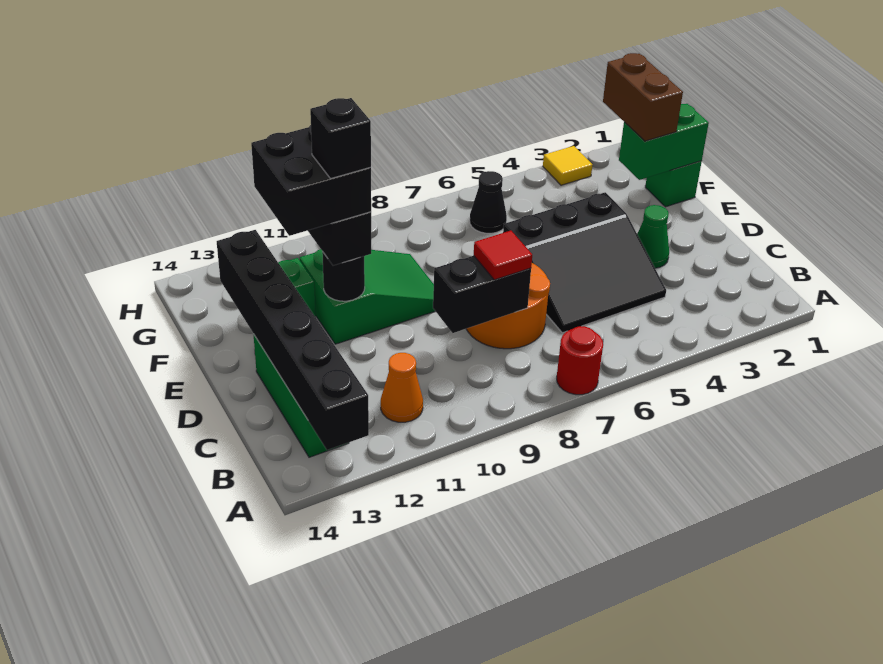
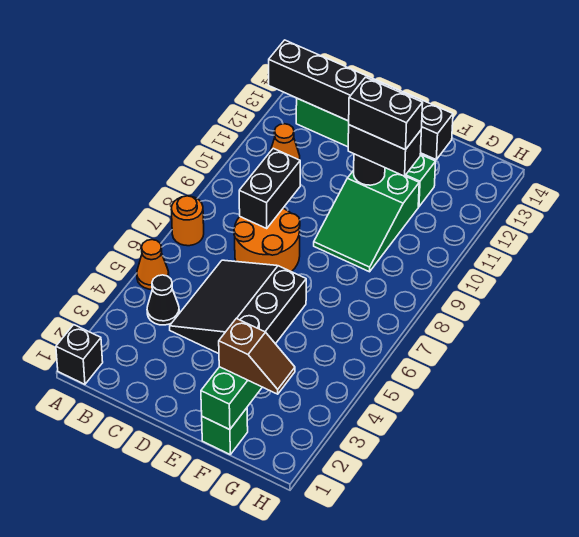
none -> orange cone A5 level 1
red round brick A7 level 1 -> orange round brick A7 level 1
red tile C8 level 3 -> none
green cone D3 level 1 -> none
black brick E11:F12 level 4 -> black brick E11:F11 level 4
black brick E11 level 5 -> black brick A1 level 1
brown brick F2:G2 level 3 -> brown slope F2:G2 level 3 top F
black cone G6 level 1 -> black cone B4 level 1
yellow tile H3 level 1 -> none

